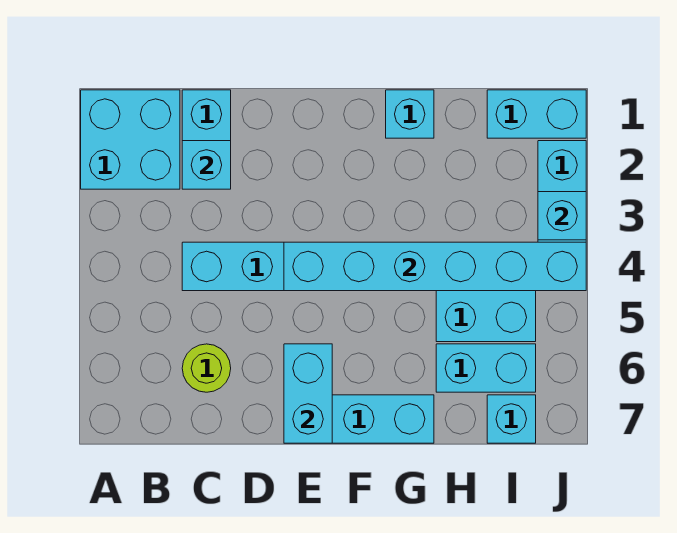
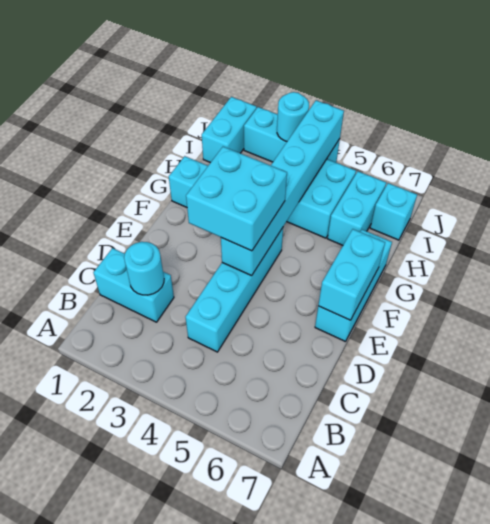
cyan brick A1:B2 level 1 -> cyan brick E3:F4 level 3
cyan brick C2 level 2 -> cyan round brick C2 level 2
lime round brick C6 level 1 -> none
cyan brick E6:E7 level 2 -> cyan brick E7:F7 level 2
cyan brick J3 level 2 -> cyan round brick J3 level 2

